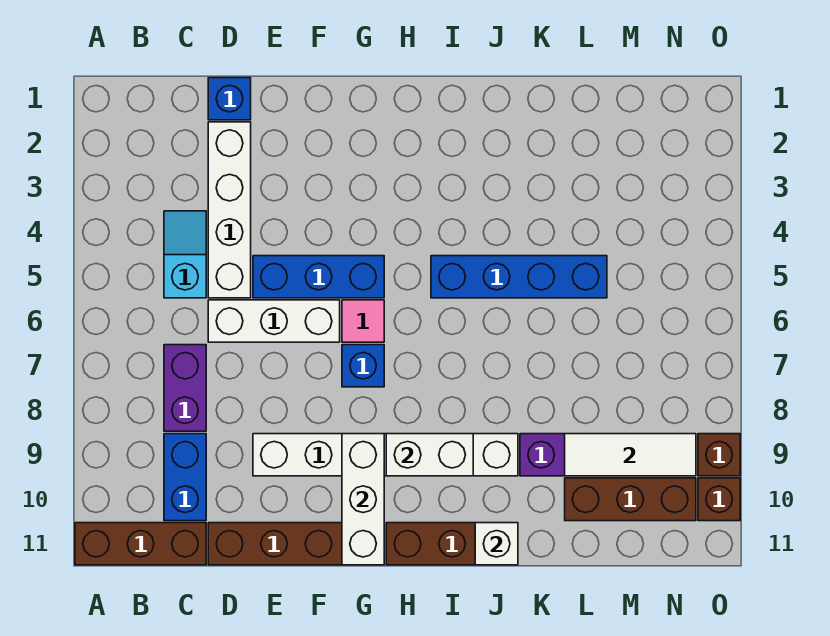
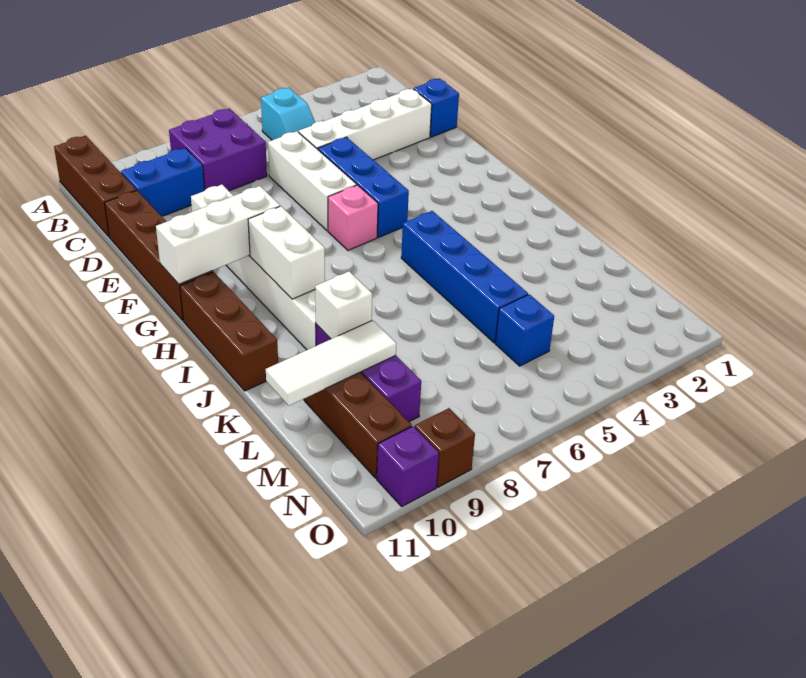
cyan slope C4:C5 level 1 top 5 -> cyan slope B5:C5 level 1 top B
purple brick C7:C8 level 1 -> purple brick B7:C8 level 1
pink tile G6 level 1 -> pink brick G6 level 1
blue brick G7 level 1 -> blue brick M5 level 1
white brick J11 level 2 -> white brick K9 level 2
white tile L9:N9 level 2 -> white tile L9:L11 level 2
brown brick O10 level 1 -> purple brick O10 level 1

